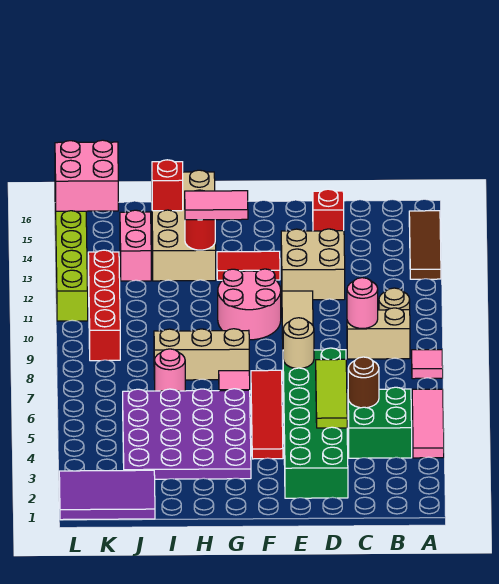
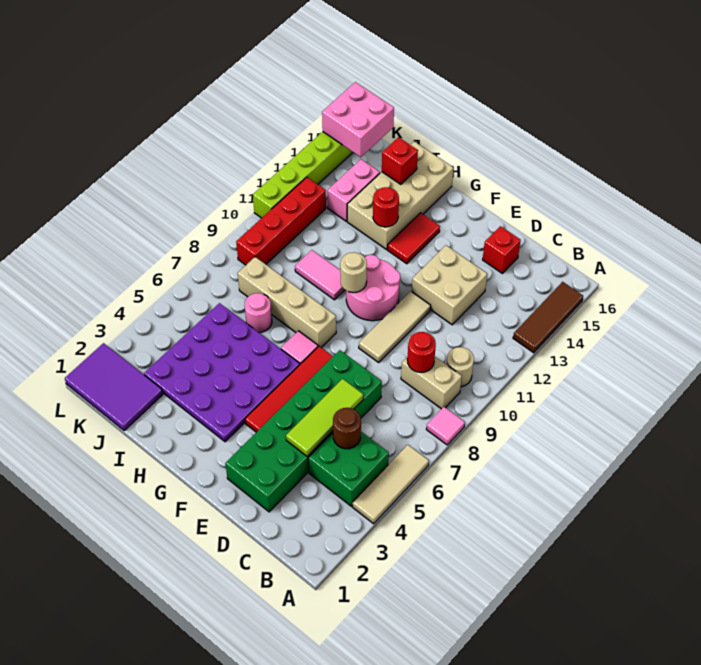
pink tile A4:A6 level 1 -> tan tile A4:A6 level 1
pink round brick C9 level 2 -> red round brick C9 level 2
tan round brick E7 level 2 -> tan round brick G10 level 2
red tile F13:G13 level 1 -> red tile G13:G14 level 1
tan brick G8:I8 level 1 -> tan brick G8:J8 level 1
pink tile G13:H13 level 3 -> pink tile H10:I10 level 1

